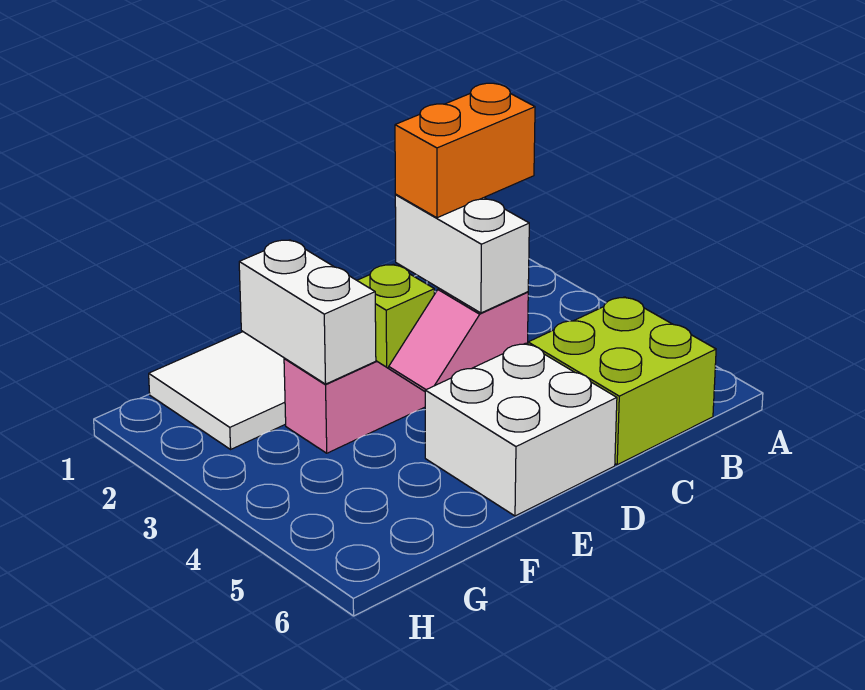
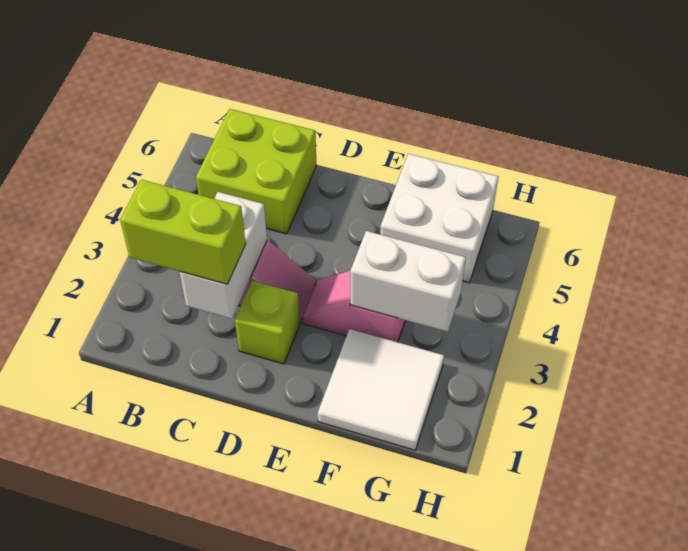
orange brick B2:C2 level 3 -> lime brick B2:C2 level 3
white brick D5:E6 level 1 -> white brick F5:G6 level 1
white brick F2:F3 level 2 -> white brick F3:G3 level 2

